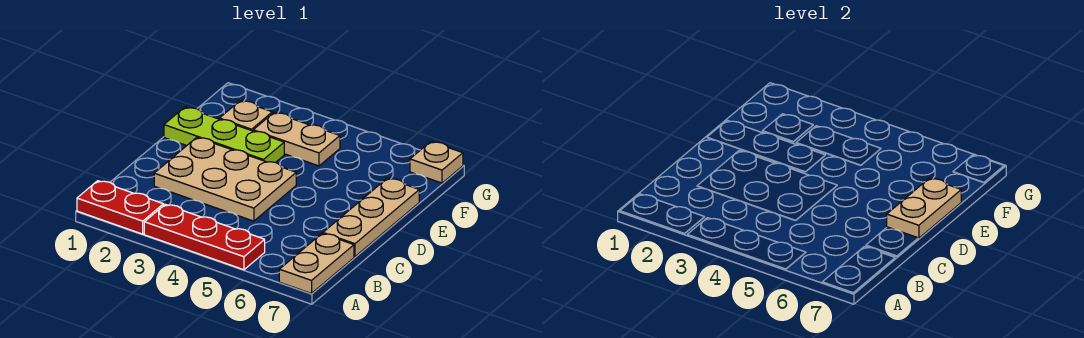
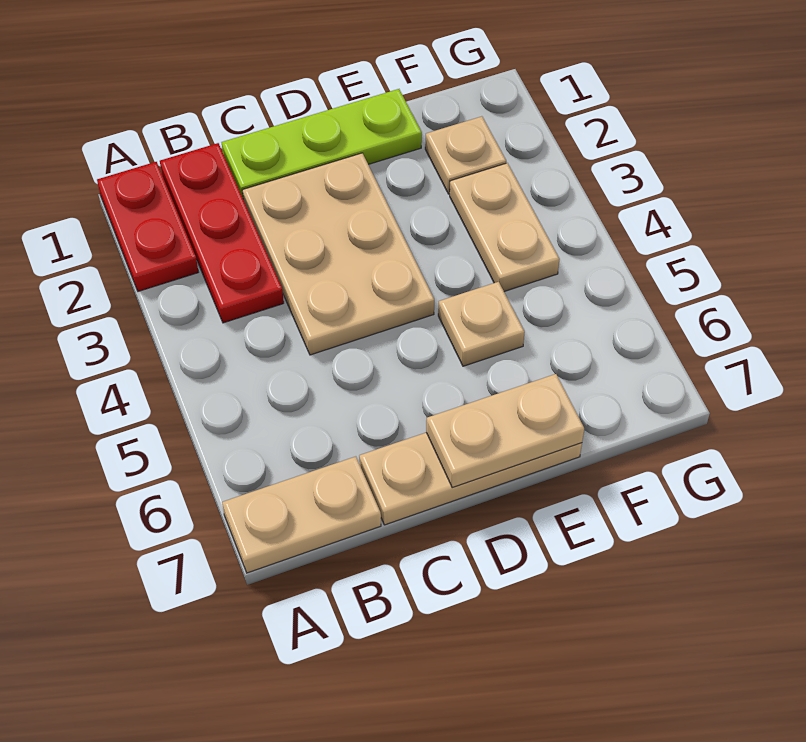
red plate A3:A5 level 1 -> red plate B1:B3 level 1
lime plate E1:E3 level 1 -> lime plate C1:E1 level 1
tan plate G7 level 1 -> tan plate E5 level 1

